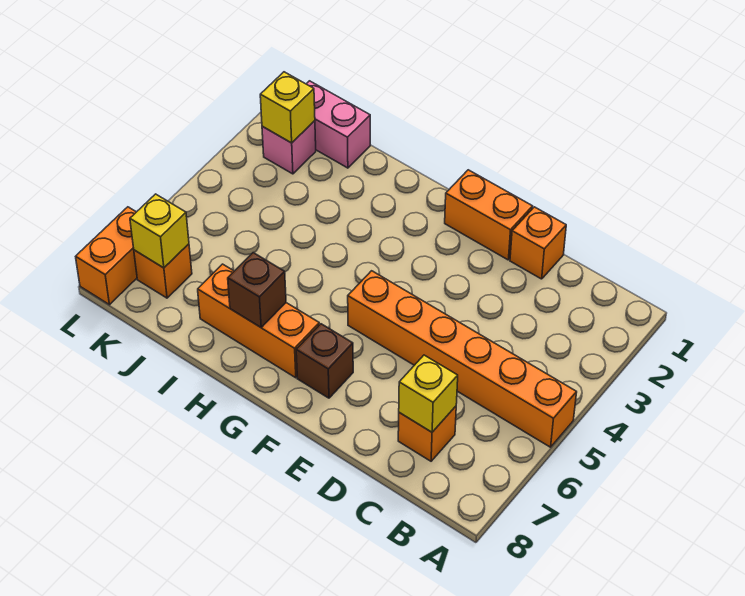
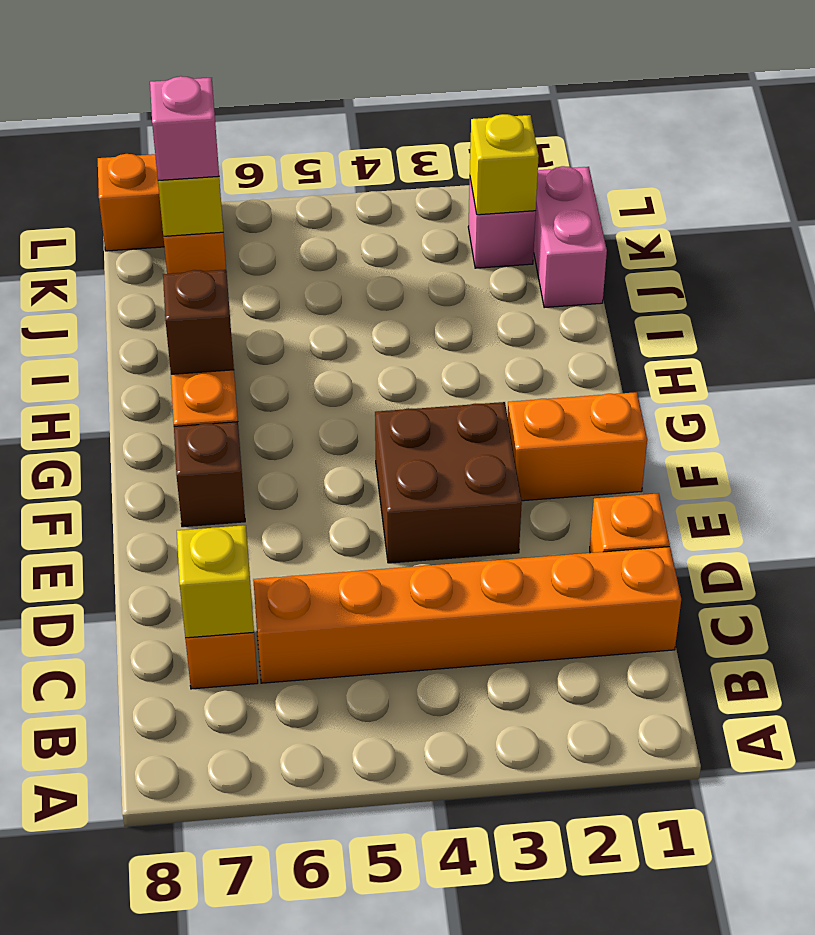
orange brick A5:F5 level 1 -> orange brick C1:C6 level 1
orange brick E1:F1 level 1 -> orange brick F1:F2 level 1
none -> brown brick E3:F4 level 1
none -> pink brick K7 level 3

